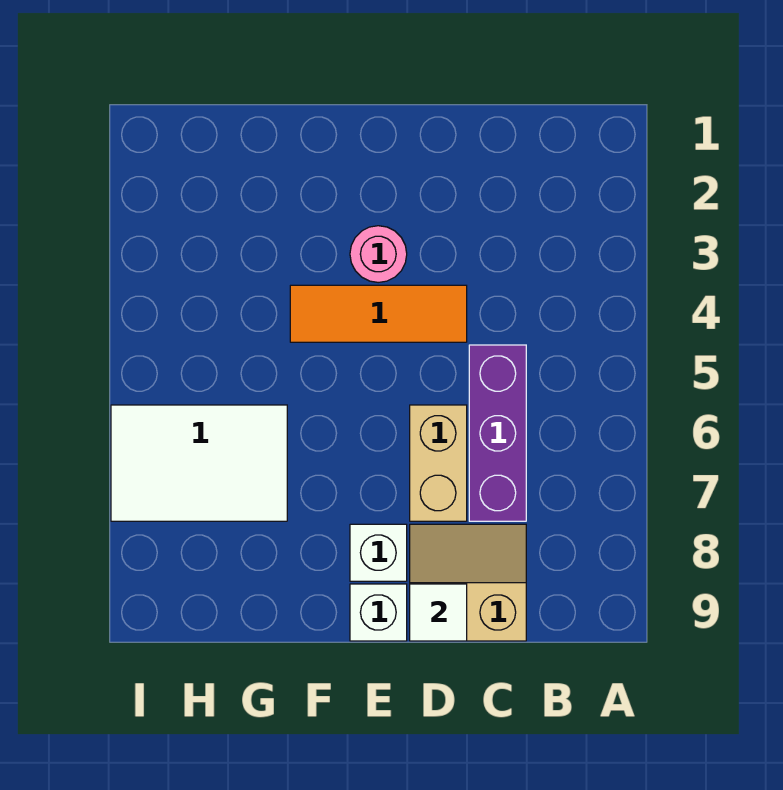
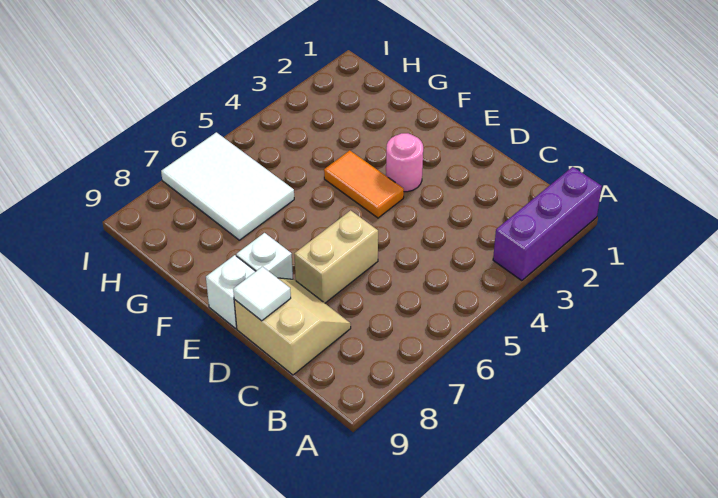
purple brick C5:C7 level 1 -> purple brick A1:A3 level 1
orange tile D4:F4 level 1 -> orange tile E4:F4 level 1

